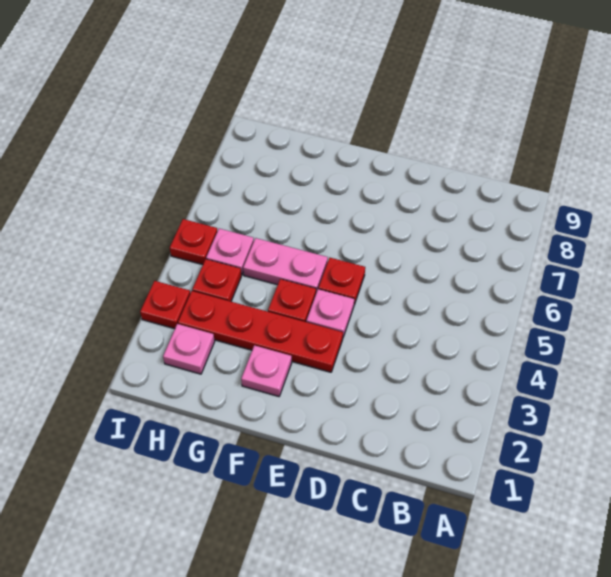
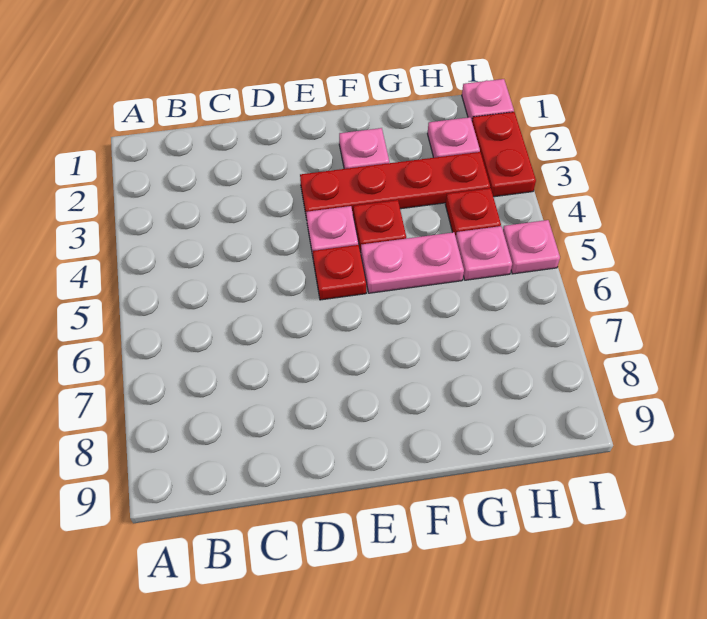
none -> pink plate I1 level 1
red plate I3 level 1 -> red plate I2:I3 level 1
red plate I5 level 1 -> pink plate I5 level 1

